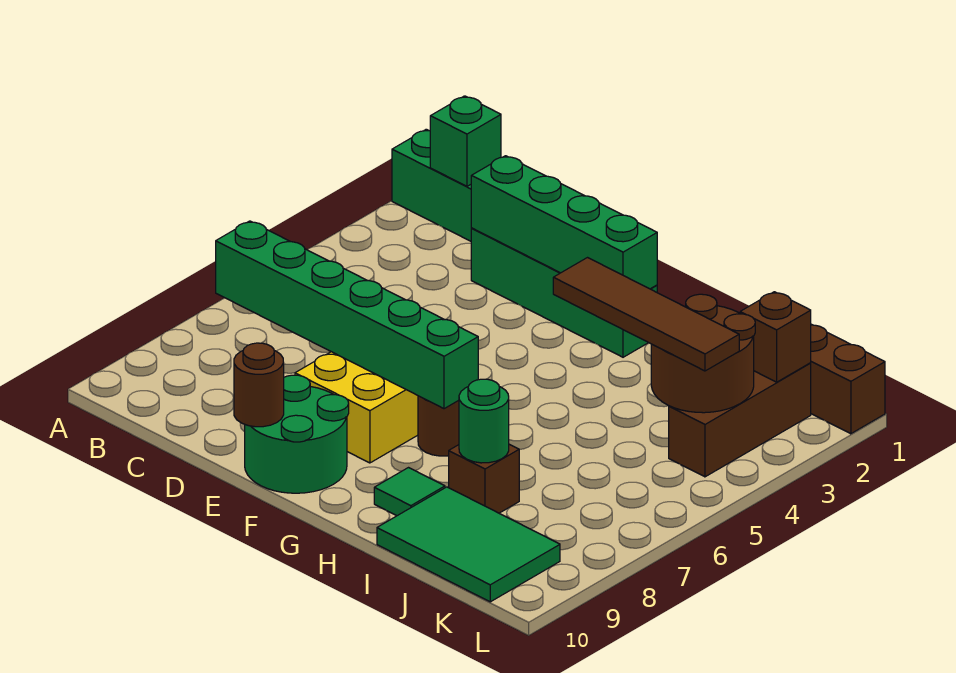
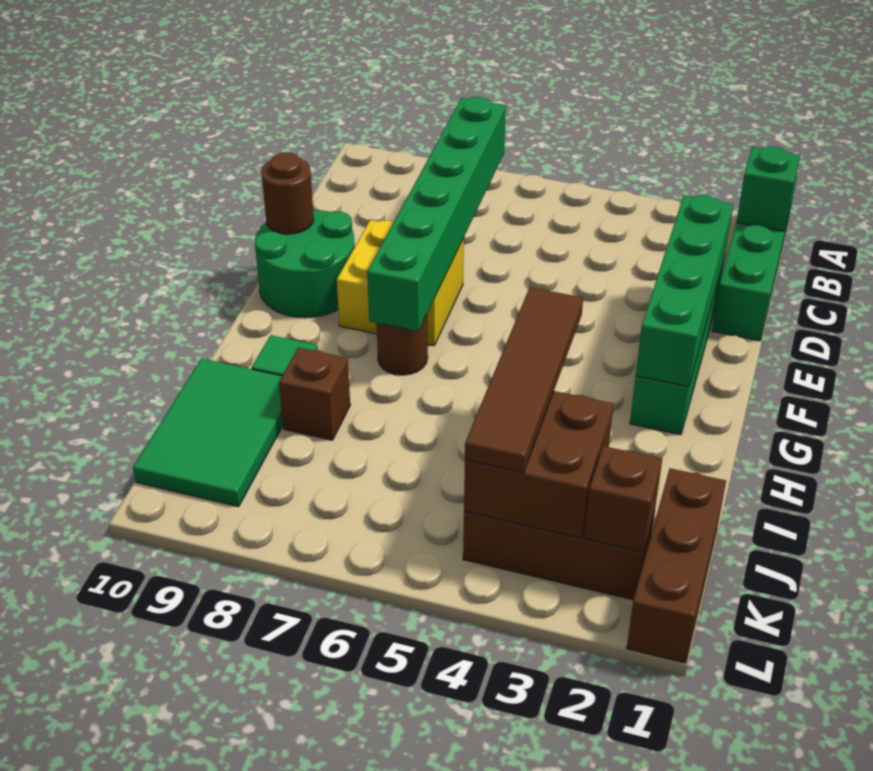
green round brick I8 level 2 -> none
brown round brick J3:K4 level 2 -> brown brick J3:K4 level 2

